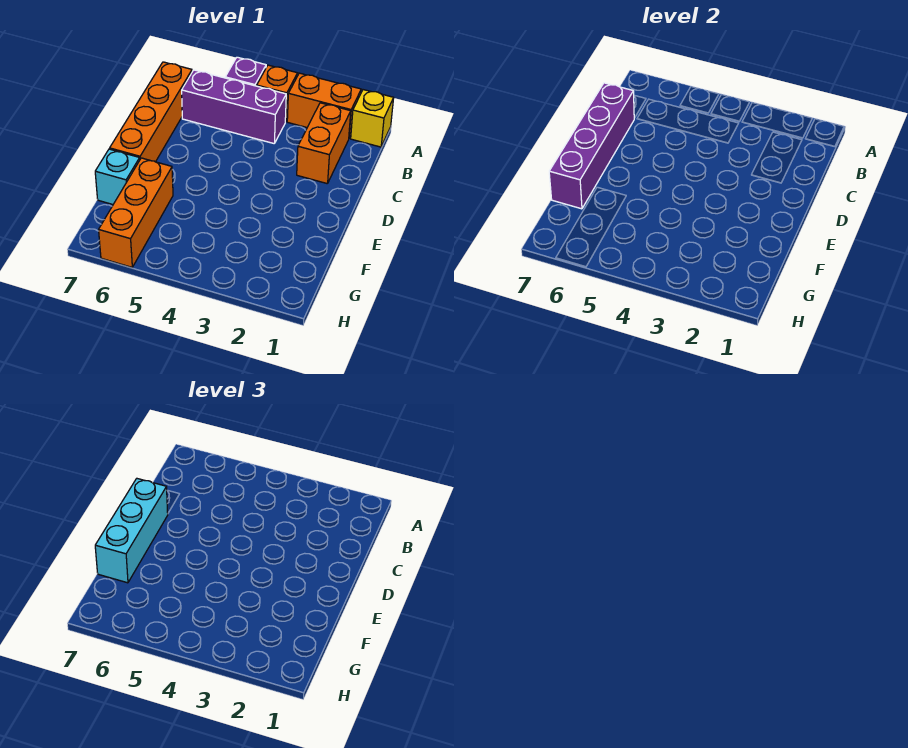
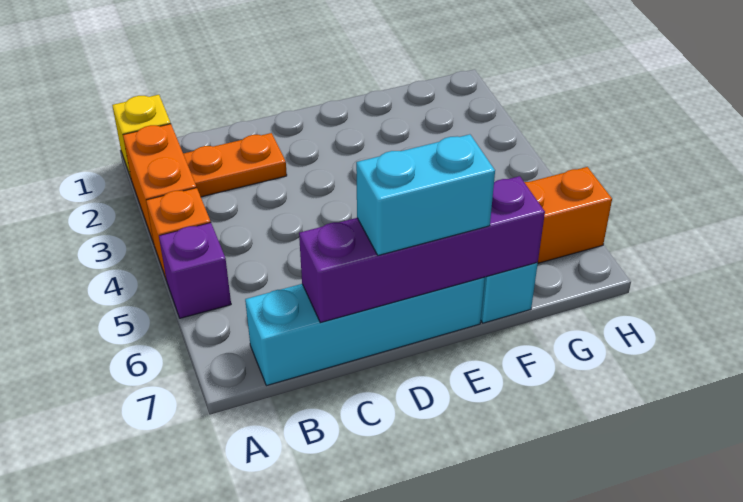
orange brick B2:C2 level 1 -> orange plate B2:C2 level 1
purple brick B4:B6 level 1 -> none
orange brick B7:E7 level 1 -> cyan brick B7:E7 level 1
cyan brick D7:F7 level 3 -> cyan brick D7:E7 level 3

